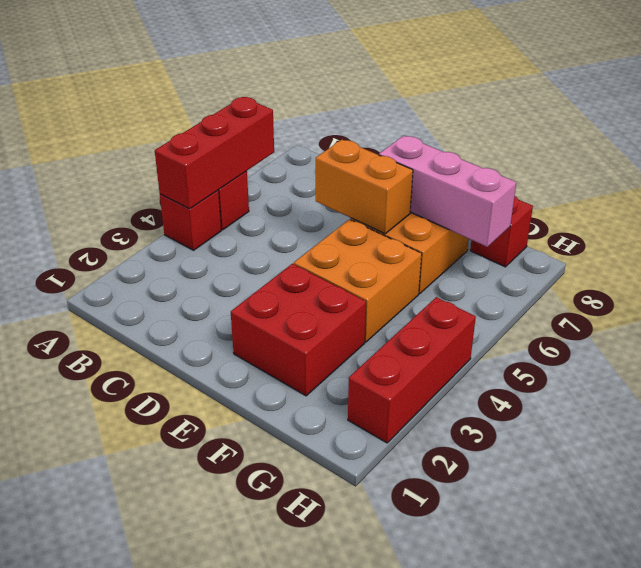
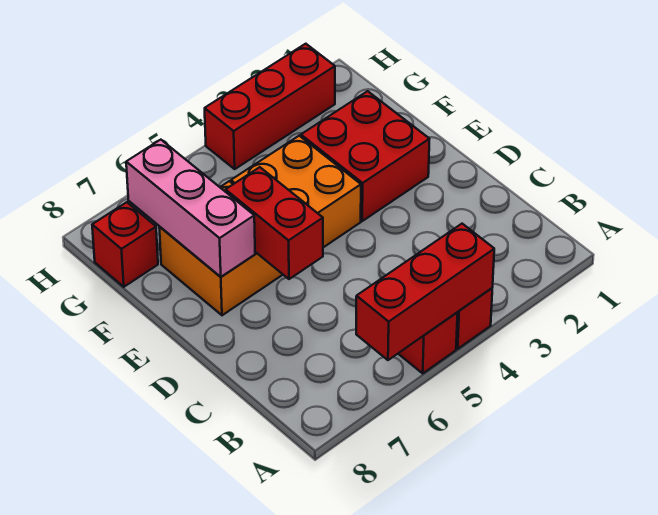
orange brick D6:E6 level 2 -> red brick D6:E6 level 2

